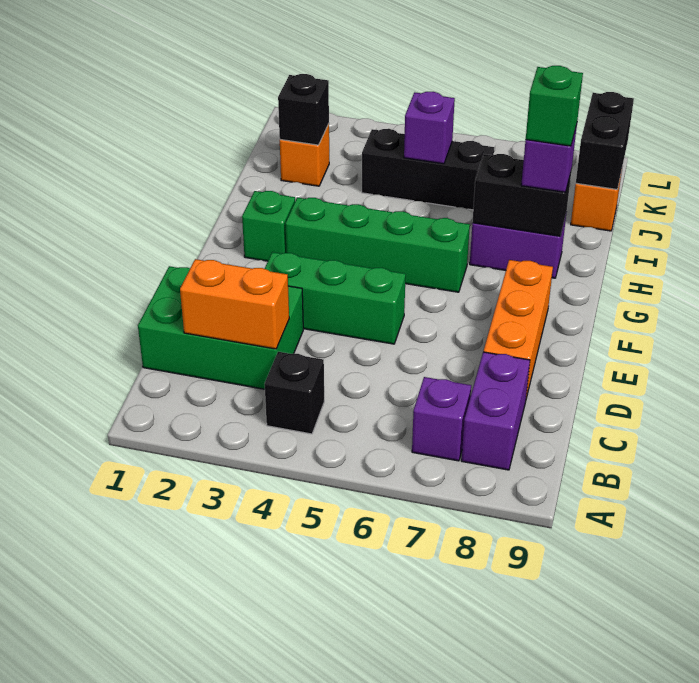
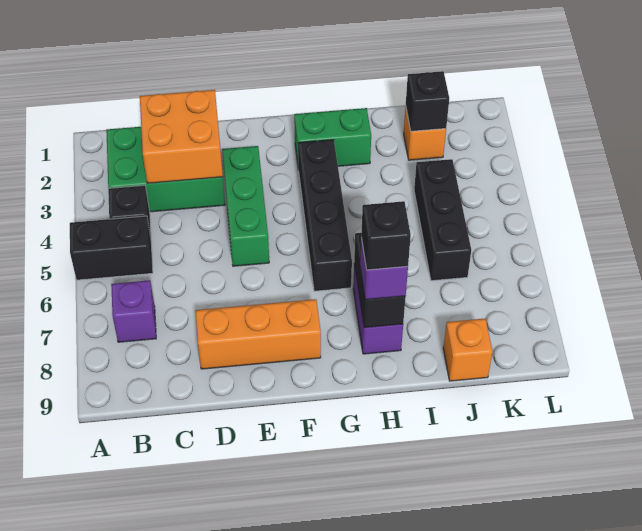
purple brick B8:C8 level 1 -> none
green brick C1:D3 level 1 -> green brick B2:D3 level 1
orange brick C2:C3 level 2 -> orange brick C2:D3 level 2
green brick G2 level 1 -> green brick G2:H2 level 1
green brick G3:G6 level 1 -> black brick G3:G6 level 1
green brick H8 level 4 -> black brick H8 level 4
purple brick J5 level 2 -> none
black brick J9:K9 level 2 -> black brick A5:B5 level 1

